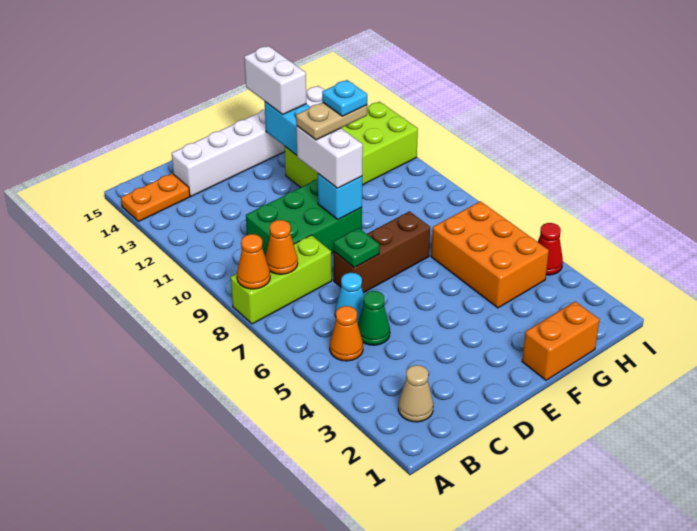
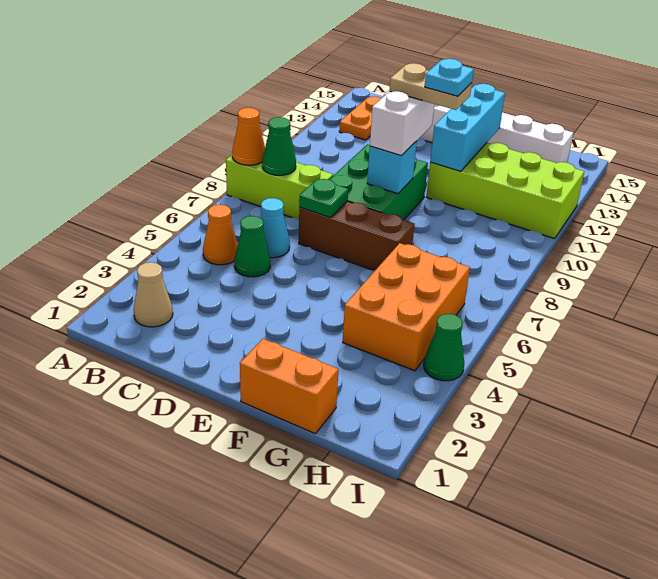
orange plate A14:B14 level 1 -> orange plate B13:B14 level 1
orange cone B8 level 2 -> green cone B8 level 2
green brick C9:E10 level 1 -> green brick D8:E10 level 1
white brick F13:F14 level 3 -> none
red cone I4 level 1 -> green cone I4 level 1

